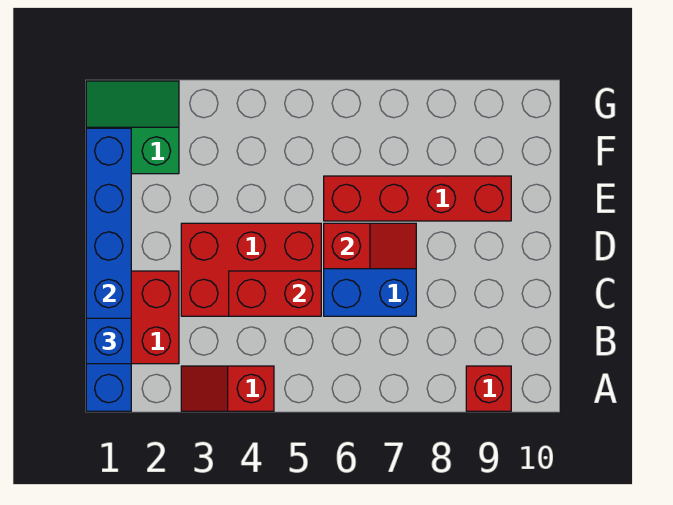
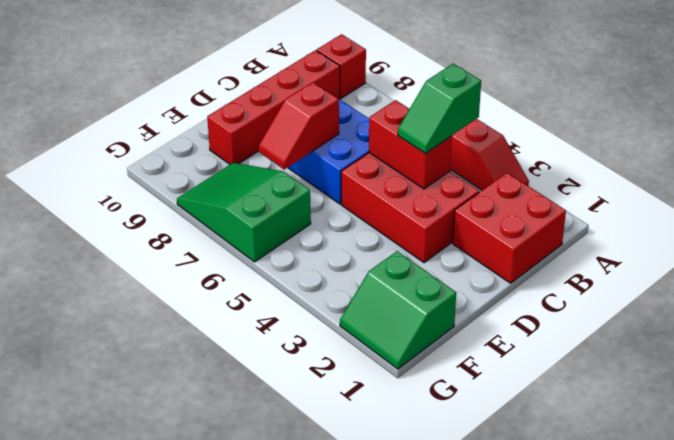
blue brick A1:F1 level 2 -> none
blue brick B1 level 3 -> none
none -> green slope B4:C4 level 3 top B
red slope D6:D7 level 2 top 6 -> red slope D7:E7 level 2 top D
red brick E6:E9 level 1 -> red brick B9:E9 level 1
none -> green slope F6:G8 level 1 top 6

